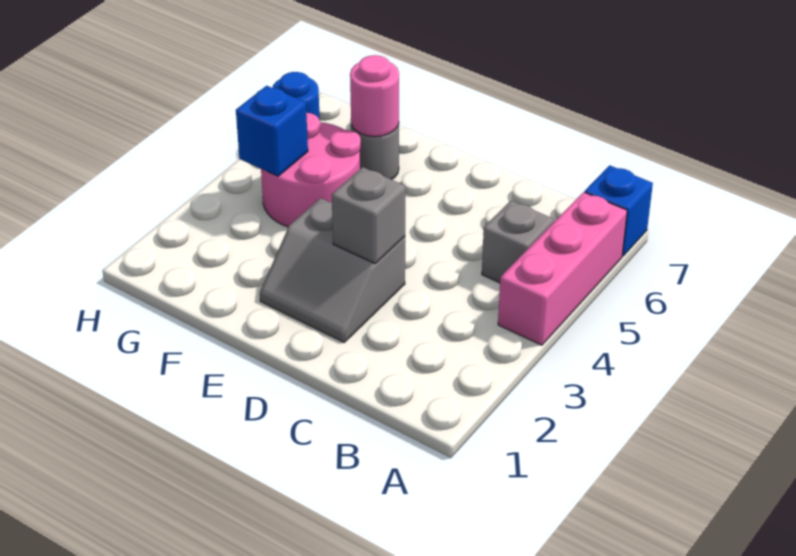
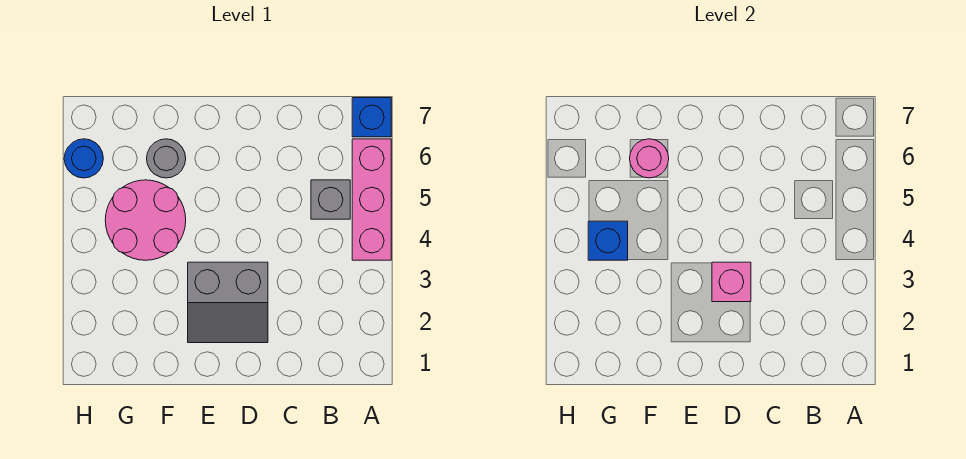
grey brick D3 level 2 -> pink brick D3 level 2

